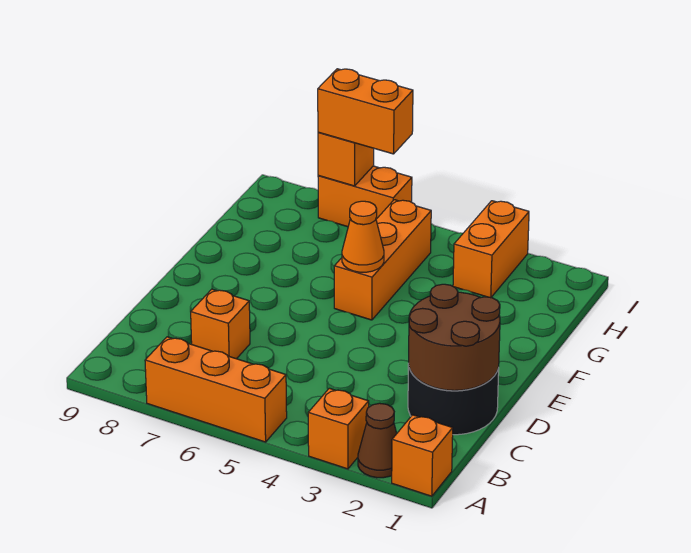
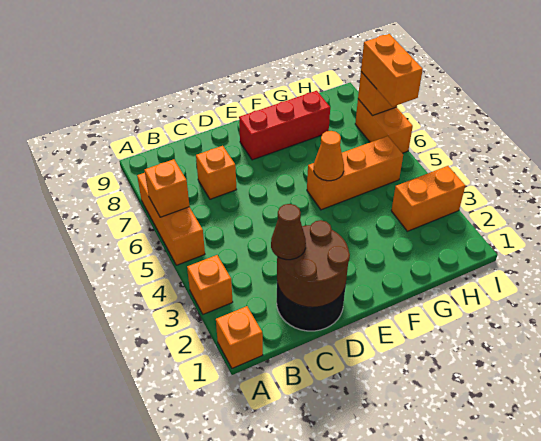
brown cone A2 level 1 -> brown cone C2 level 3
none -> orange brick A6 level 2
none -> red brick E8:G8 level 1

